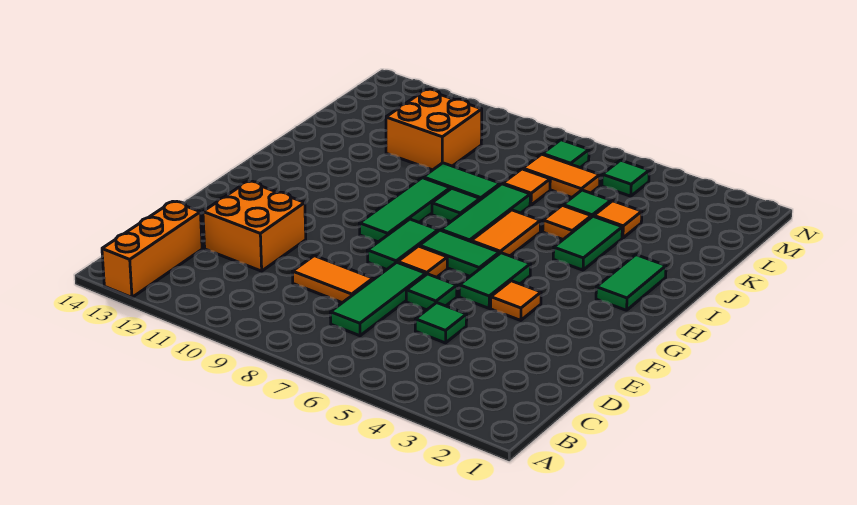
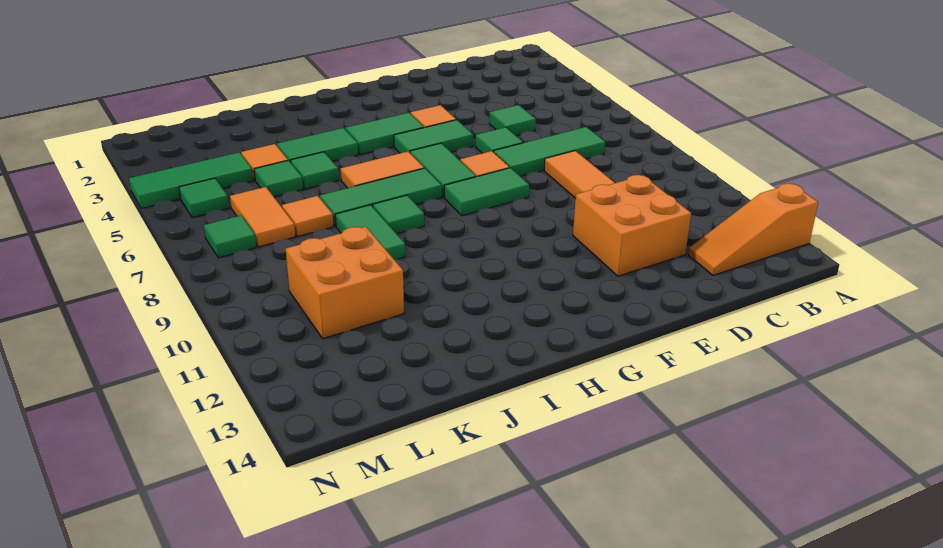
orange brick A13:C13 level 1 -> orange slope A13:C13 level 1 top A
green tile G9:I9 level 1 -> green tile L4:N4 level 1
green tile H2:I2 level 1 -> green tile G4:H4 level 1
orange tile J5 level 1 -> green tile J5 level 1

